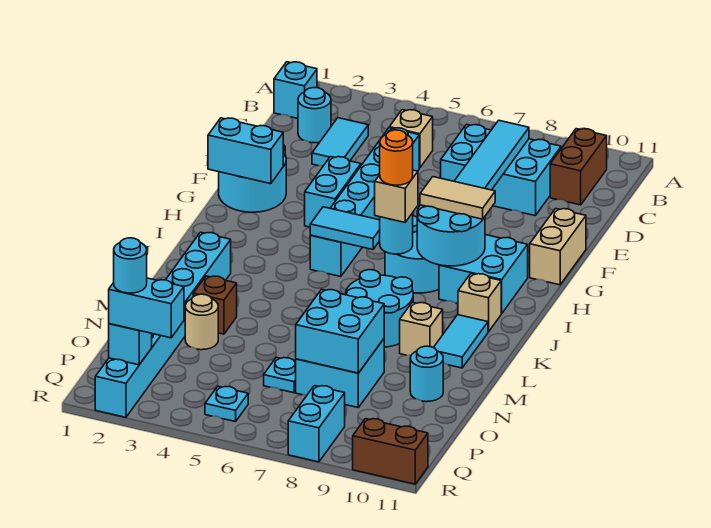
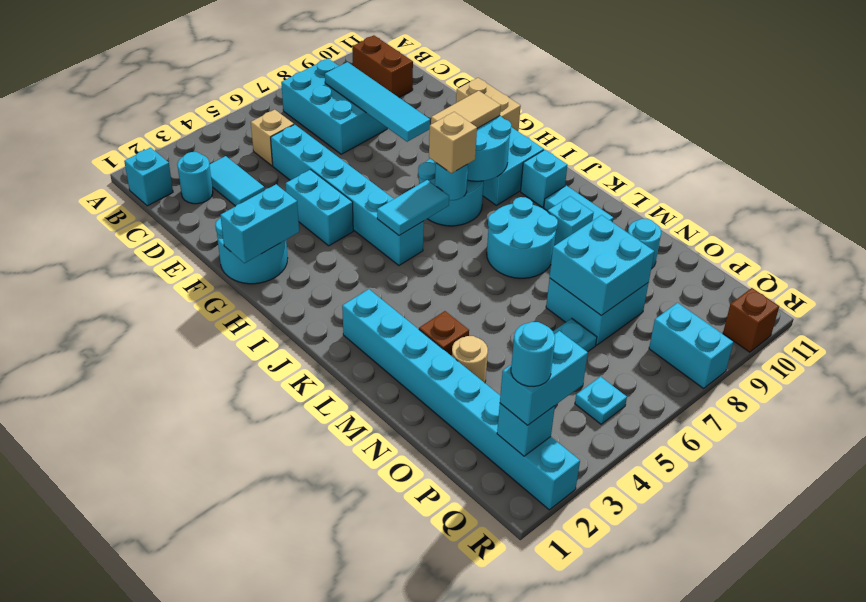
cyan brick C7:D9 level 1 -> cyan brick B7:D8 level 1
orange round brick I7 level 4 -> none
tan brick J10 level 1 -> cyan brick J10 level 1
tan brick L9 level 1 -> cyan brick L9 level 1
brown brick R10:R11 level 1 -> brown brick R10 level 1

